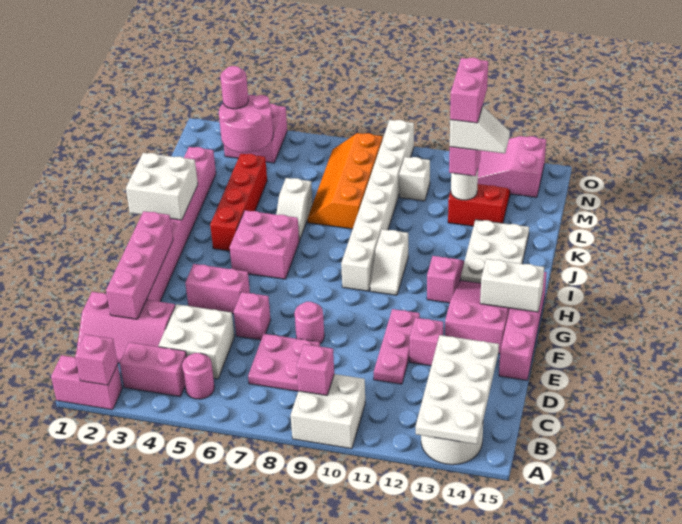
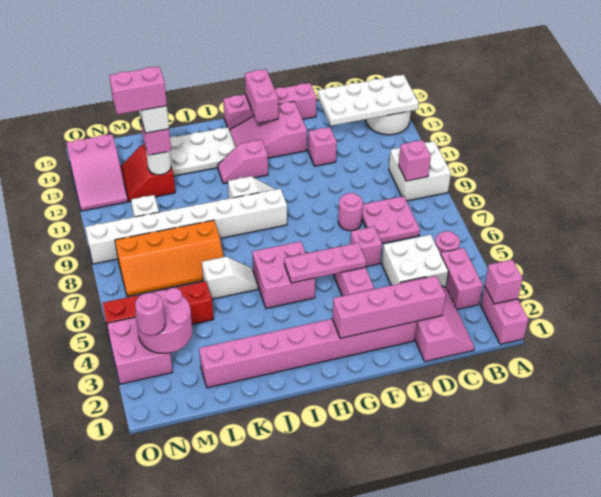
pink plate D11:F11 level 1 -> pink plate F5:H5 level 2
white brick G14:G15 level 2 -> pink brick G14:G15 level 2
white brick I1:J2 level 2 -> none
red brick I4:L4 level 1 -> red brick L5:O5 level 1

